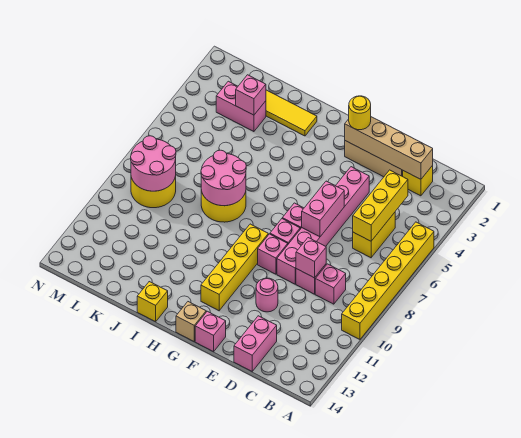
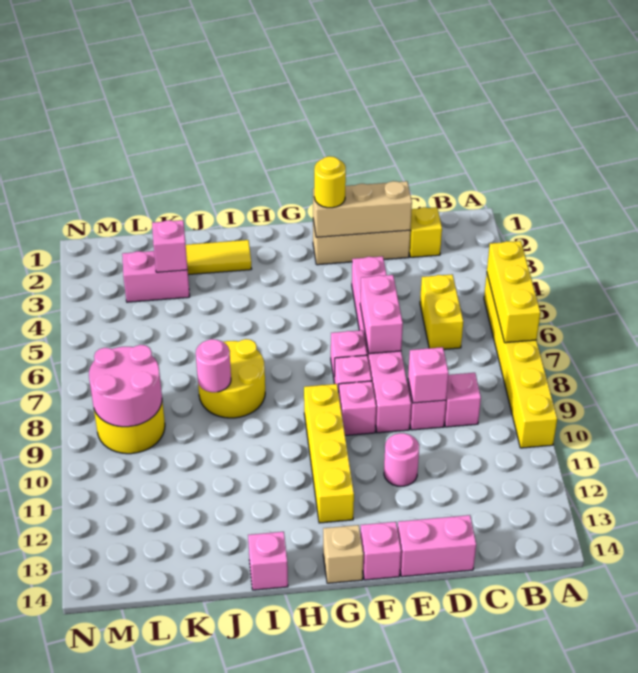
tan brick C2:F2 level 2 -> tan brick D2:F2 level 2
yellow brick C4:C6 level 2 -> yellow brick A5:A7 level 2
pink brick D13:D14 level 1 -> pink brick D14:E14 level 1
pink round brick I7:J8 level 2 -> pink round brick J8 level 2
yellow brick I14 level 1 -> pink brick I14 level 1

